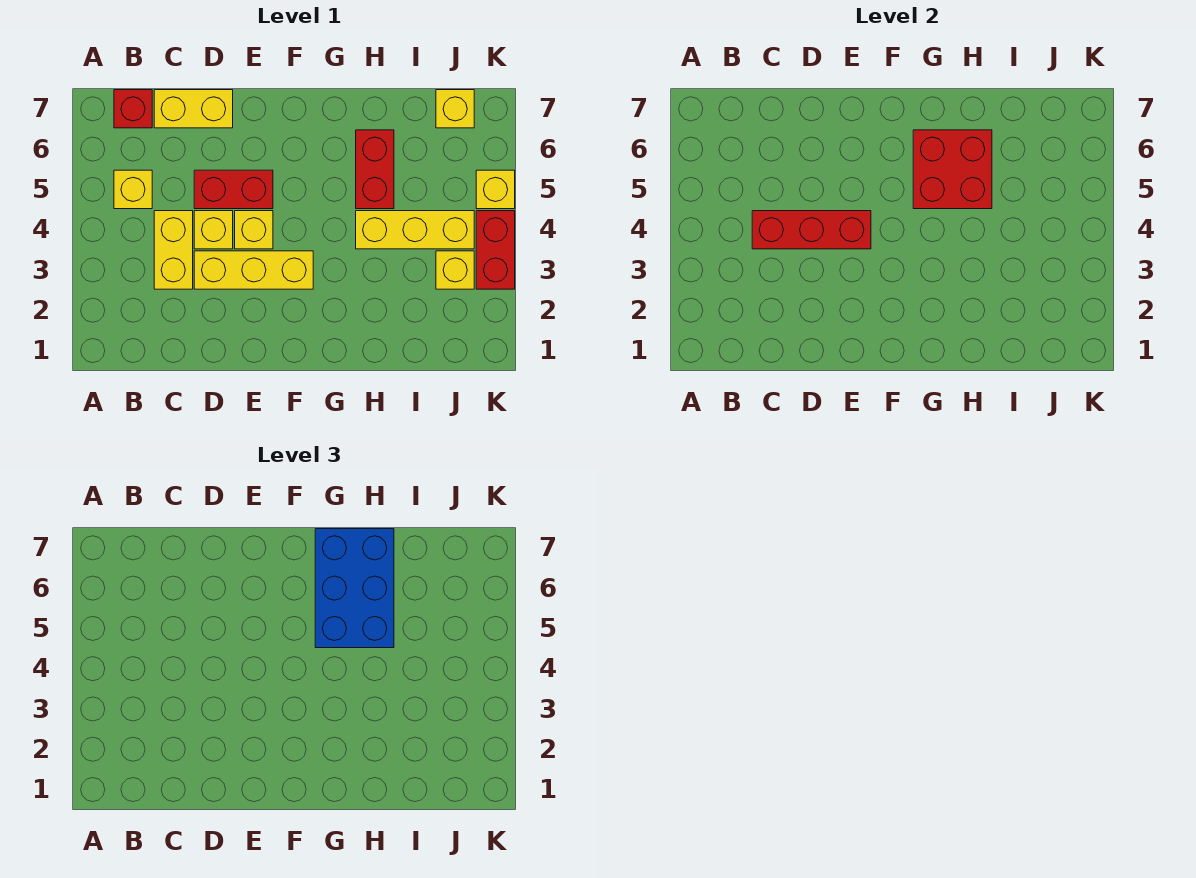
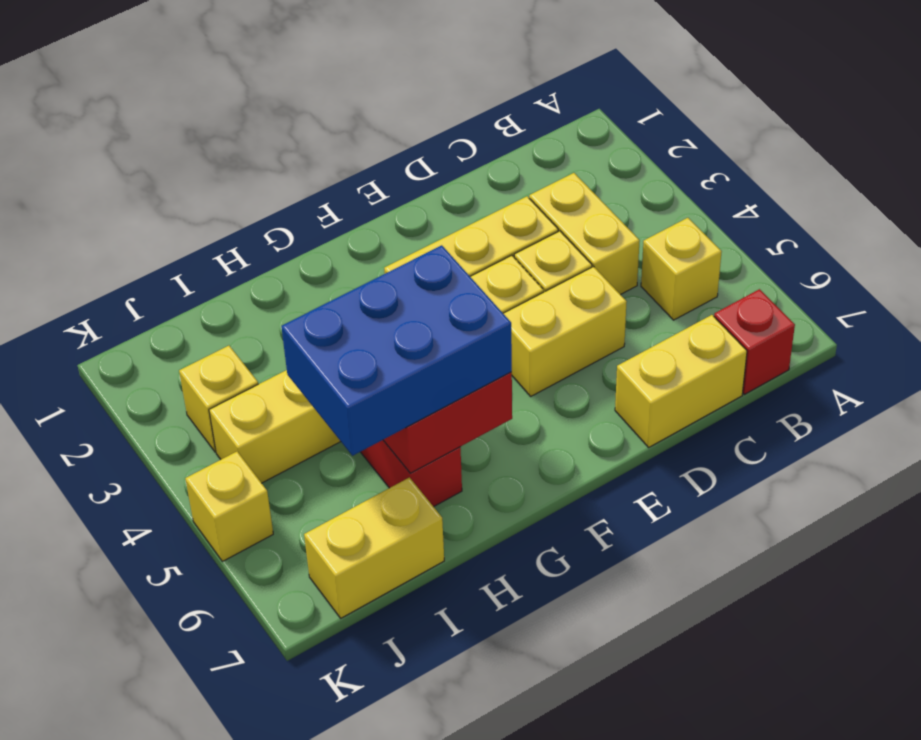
red brick C4:E4 level 2 -> none
red brick D5:E5 level 1 -> yellow brick D5:E5 level 1
blue brick G5:H7 level 3 -> blue brick G5:I6 level 3
yellow brick J7 level 1 -> yellow brick I7:J7 level 1
red brick K3:K4 level 1 -> none

